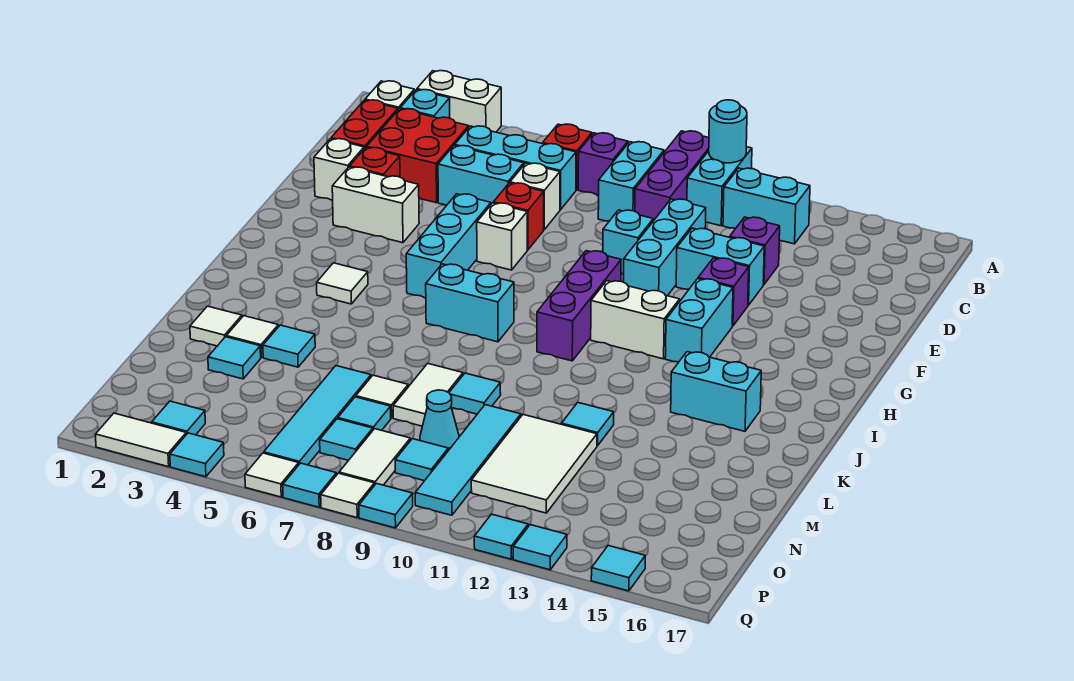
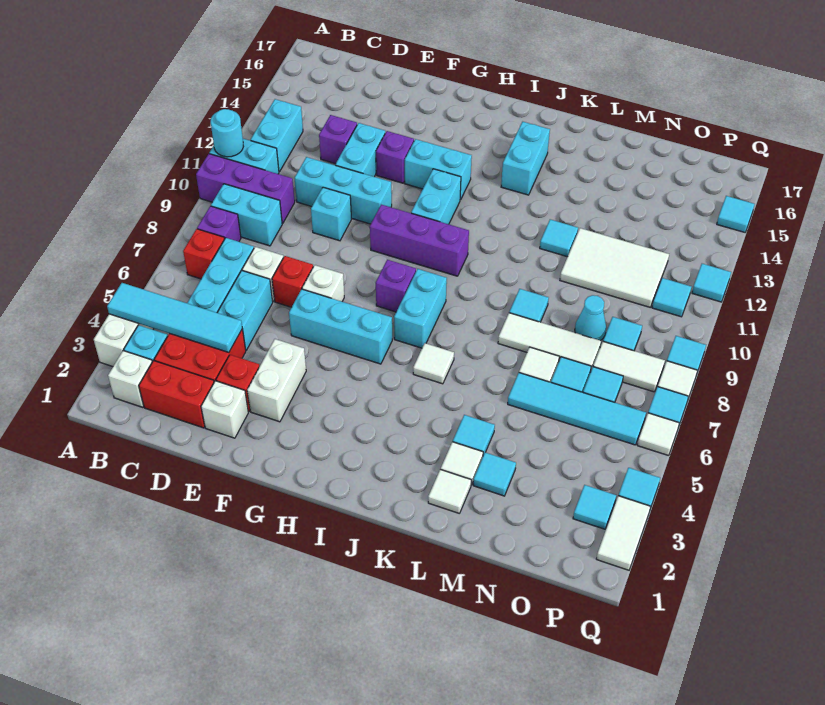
none -> purple brick H8 level 1
white brick H11:H12 level 1 -> cyan brick H11:H12 level 1
white tile I4 level 1 -> white tile J6 level 1
white tile L8:M8 level 1 -> white tile L8:N8 level 1
cyan tile M10:P10 level 1 -> cyan tile A4:D4 level 2
cyan tile Q13 level 1 -> cyan tile P11 level 1

